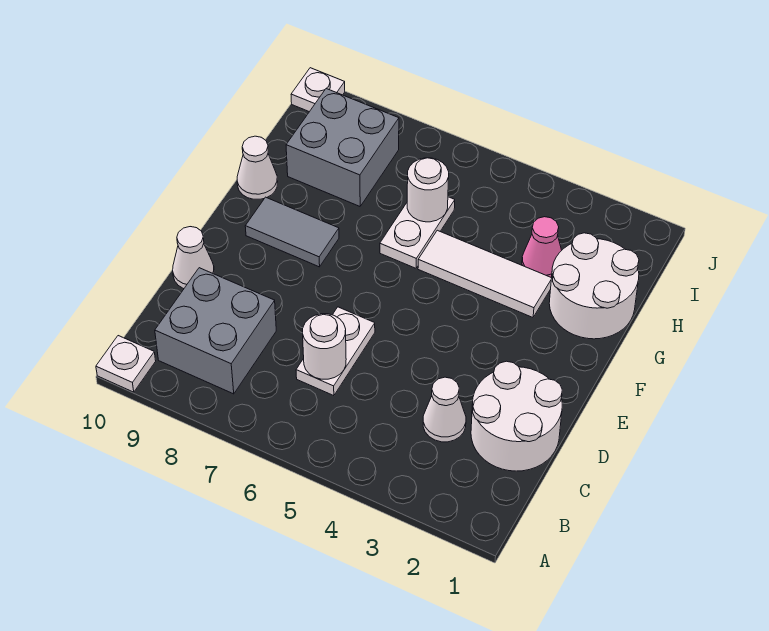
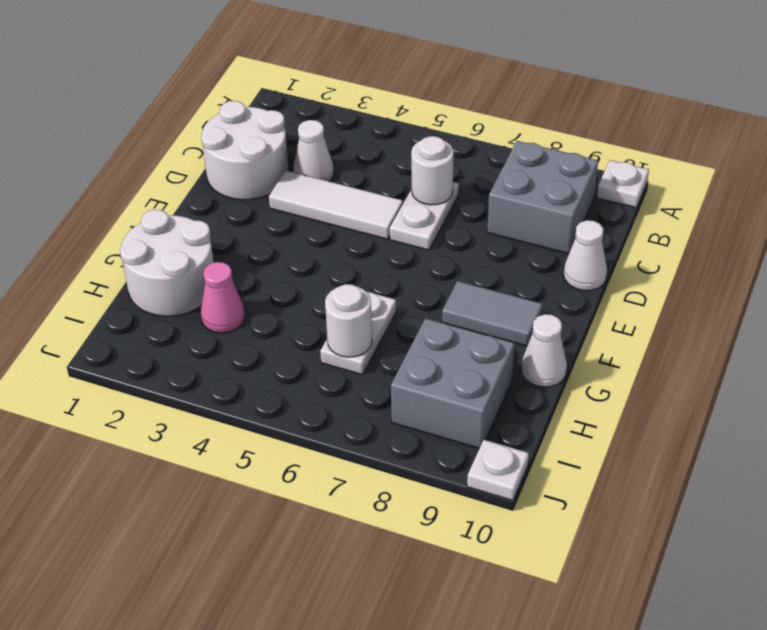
white tile G3:G5 level 1 -> white tile D3:D5 level 1

